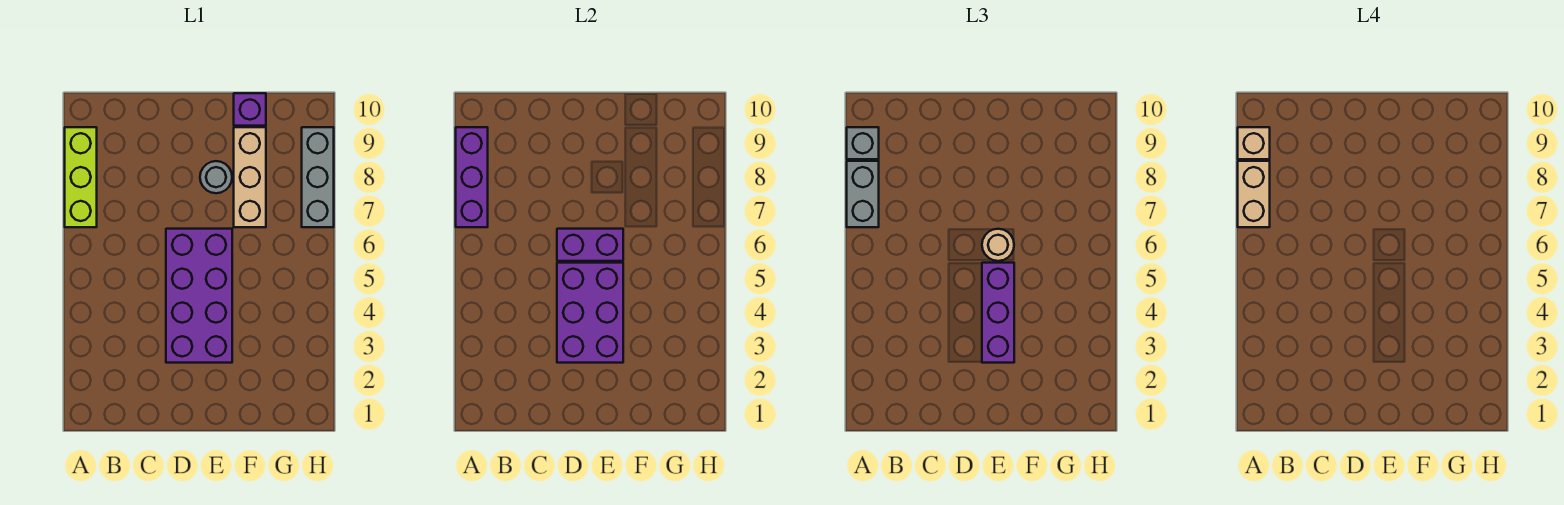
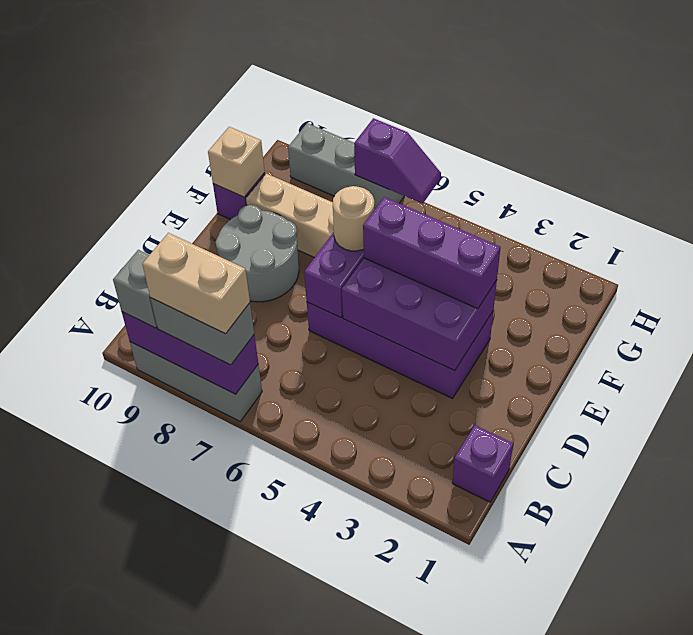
lime brick A7:A9 level 1 -> grey brick A7:A9 level 1
tan brick A9 level 4 -> tan brick F10 level 2
none -> purple brick B1 level 1
grey round brick E8 level 1 -> grey round brick D8:E9 level 1
none -> purple slope H6:H7 level 2 top 7

